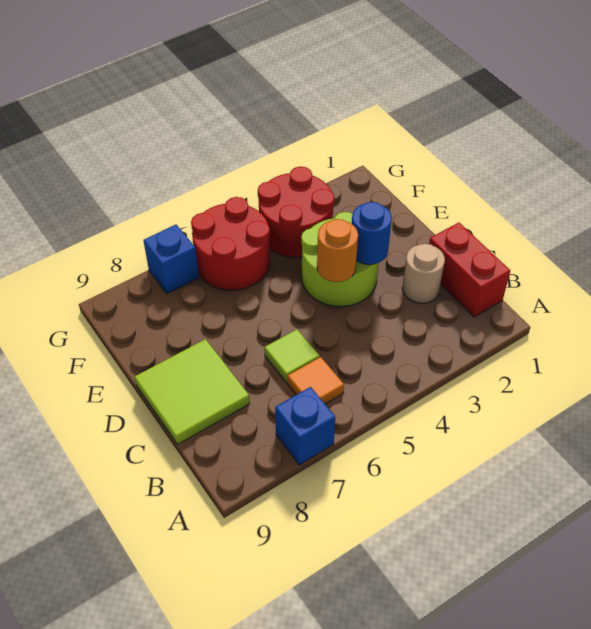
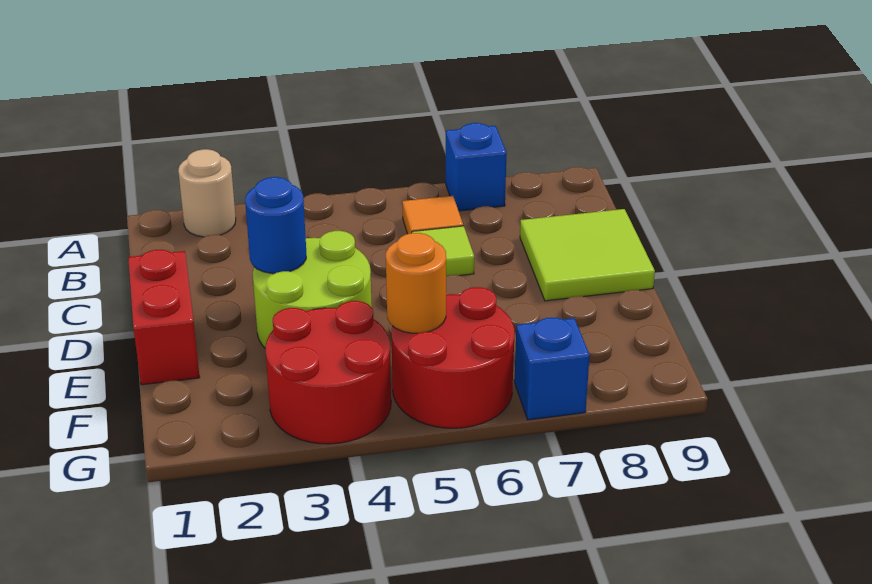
red brick B1:C1 level 1 -> red brick D1:E1 level 1
tan round brick C2 level 1 -> tan round brick A2 level 1
orange round brick D4 level 2 -> orange round brick F5 level 2

